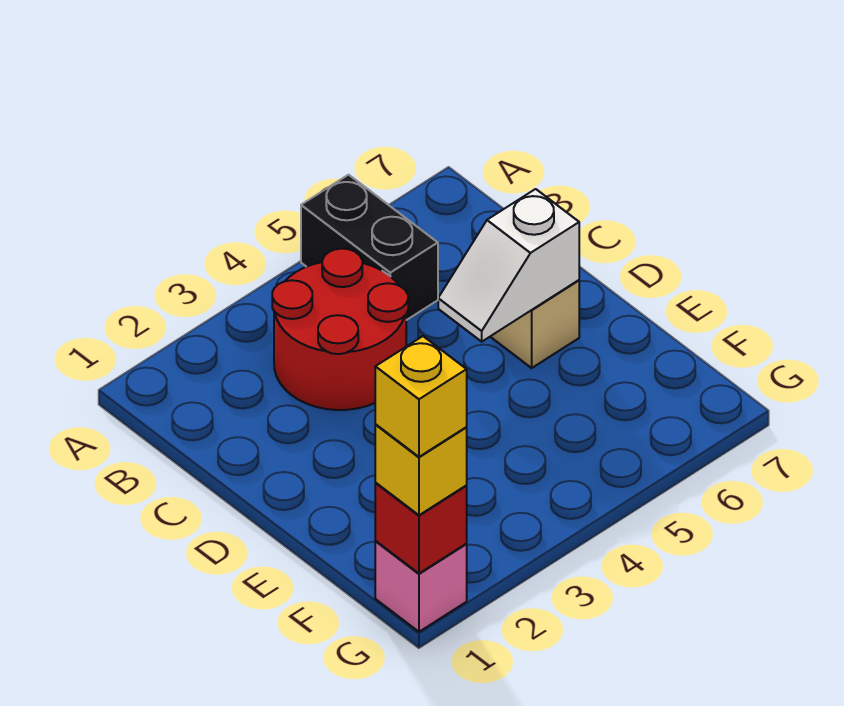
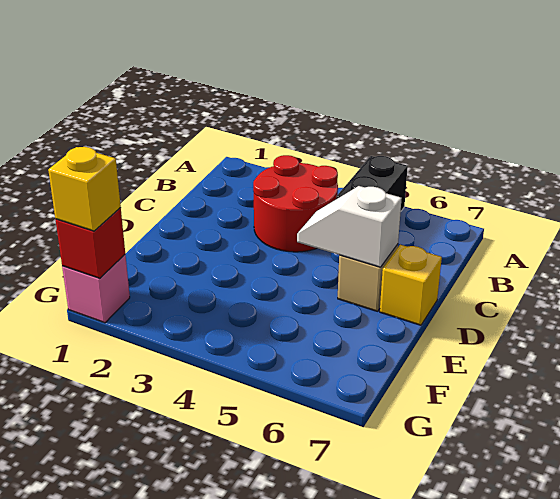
yellow brick G1 level 4 -> yellow brick D7 level 1

